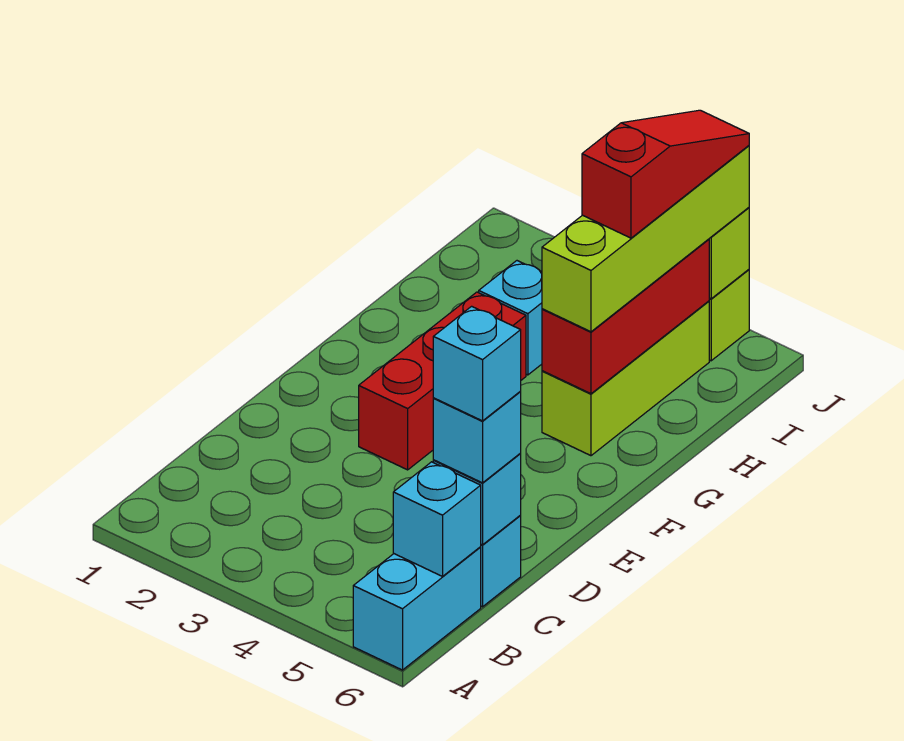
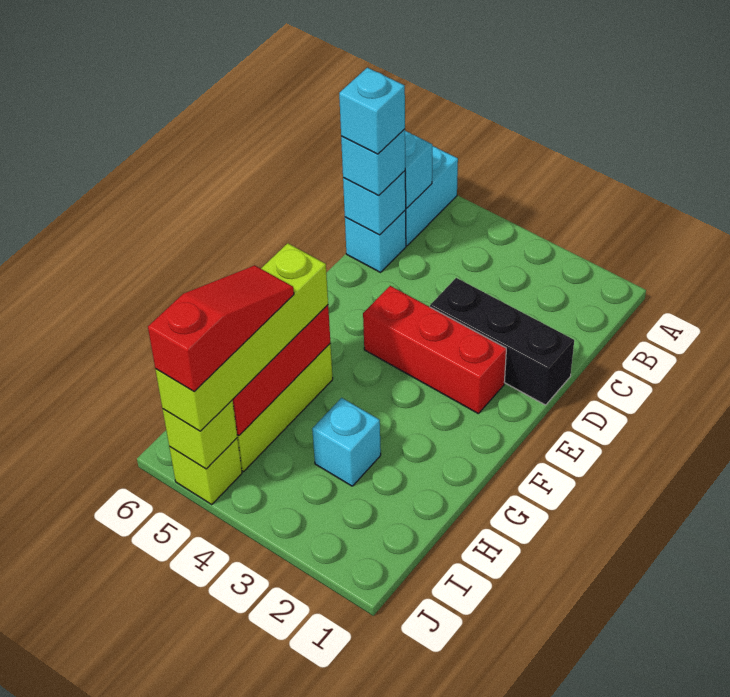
none -> black brick D1:D3 level 1
red brick E3:G3 level 1 -> red brick E2:E4 level 1
red slope H5:J5 level 4 top H -> red slope H5:J5 level 4 top J

